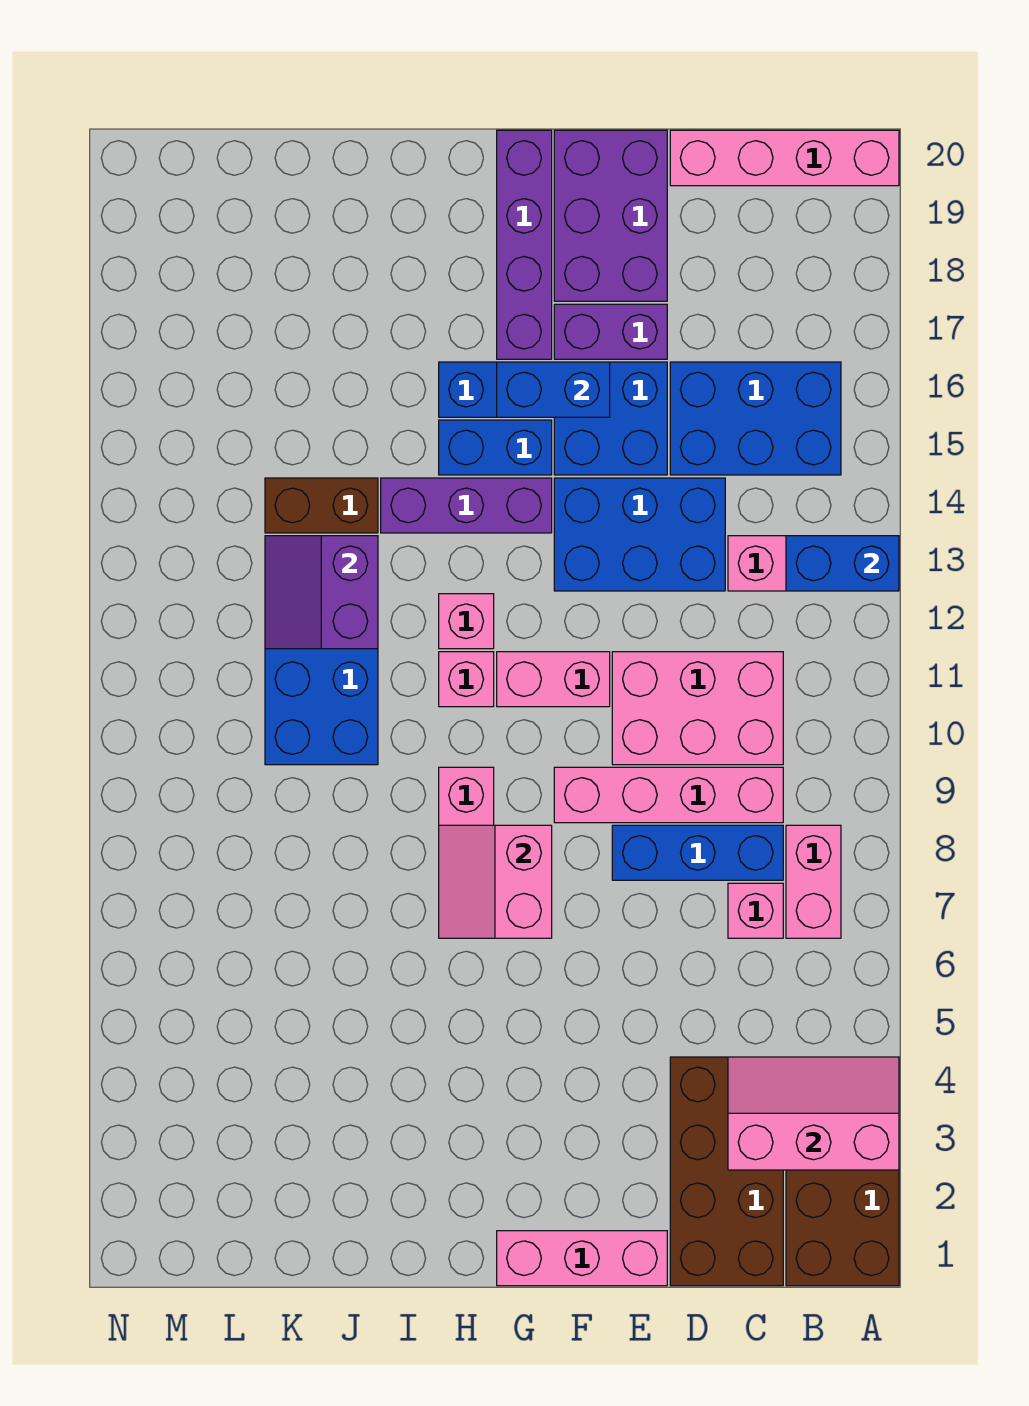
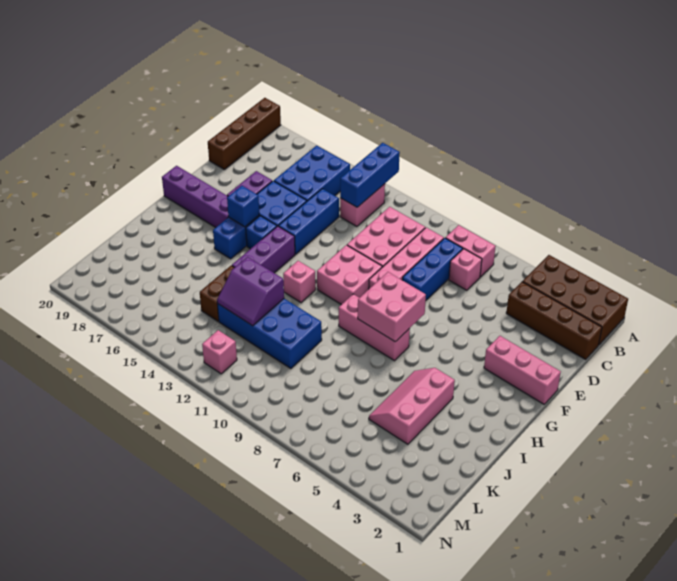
pink slope A3:C4 level 2 top 3 -> pink slope I4:K5 level 1 top 4
blue brick A13:B13 level 2 -> blue brick A13:C13 level 2
pink brick A20:D20 level 1 -> brown brick A20:D20 level 1
brown brick C1:D4 level 1 -> brown brick C1:C4 level 1
blue brick D13:F14 level 1 -> blue brick D14:F14 level 1
pink brick E1:G1 level 1 -> pink brick F1:F3 level 1
purple brick E18:F20 level 1 -> none
pink brick F11:G11 level 1 -> pink brick F10:G11 level 1
blue brick F16:G16 level 2 -> blue brick G16 level 2
pink slope G7:H8 level 2 top G -> pink brick G7:H8 level 2
blue brick G15:H15 level 1 -> blue brick G15 level 1
pink brick H11 level 1 -> pink brick M12 level 1

